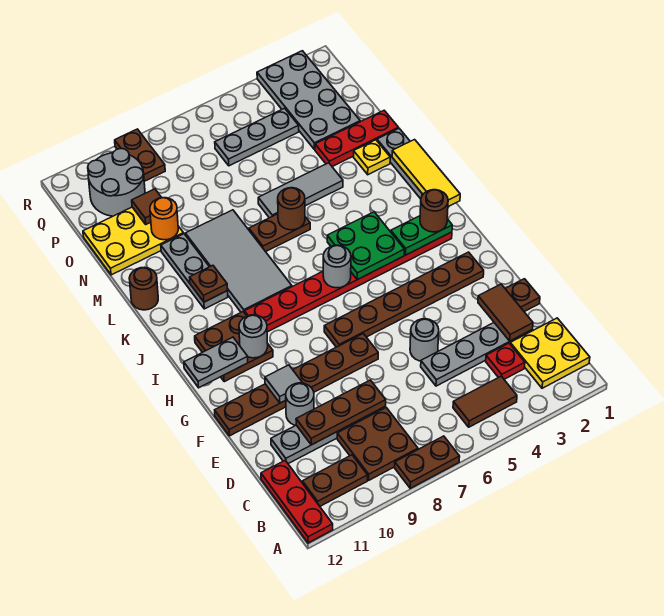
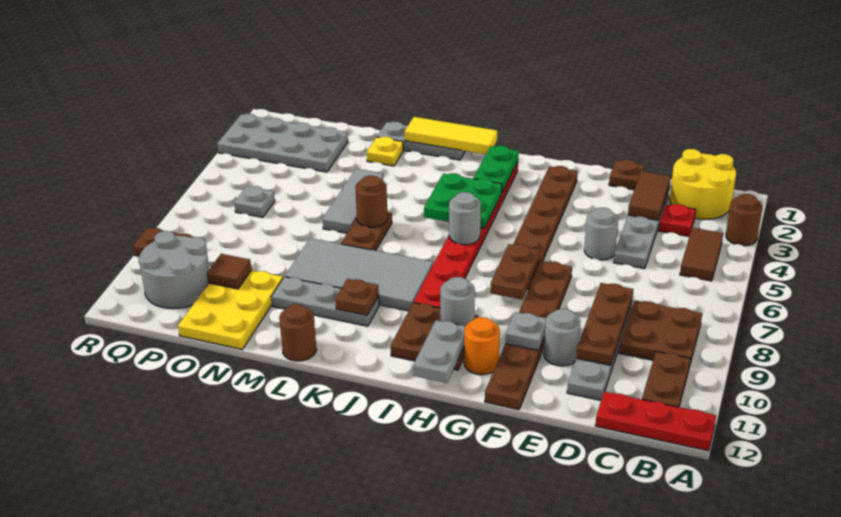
brown plate A7:A8 level 1 -> brown plate G7:G8 level 2
yellow plate B1:C2 level 1 -> yellow round brick B1:C2 level 1
brown tile D2:E2 level 2 -> brown tile D2:D3 level 2
grey tile F10 level 2 -> grey plate F10 level 2
brown round brick I2 level 3 -> brown round brick A3 level 1
red plate N1:N3 level 1 -> none
orange round brick N10 level 2 -> orange round brick G11 level 1
grey plate P4:P6 level 1 -> grey plate P6 level 1

